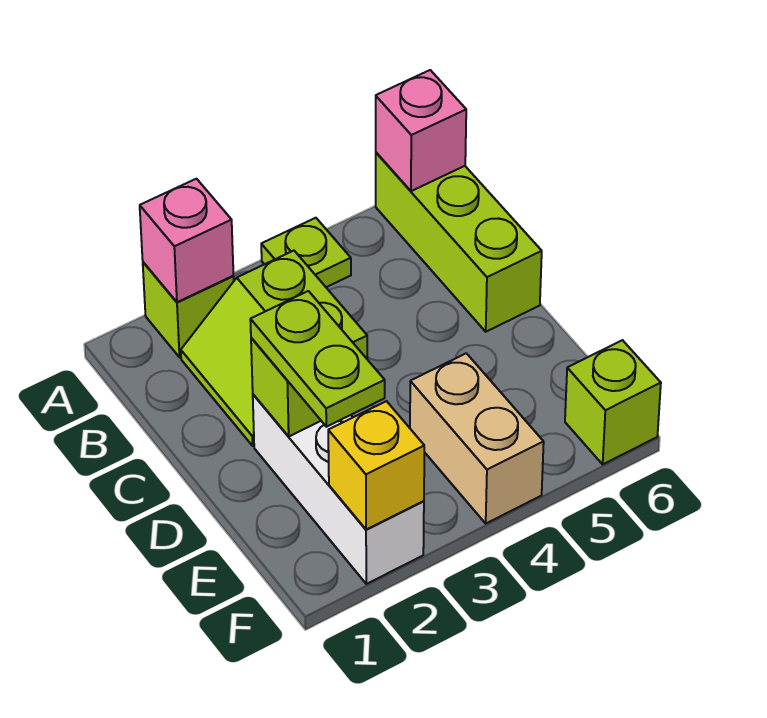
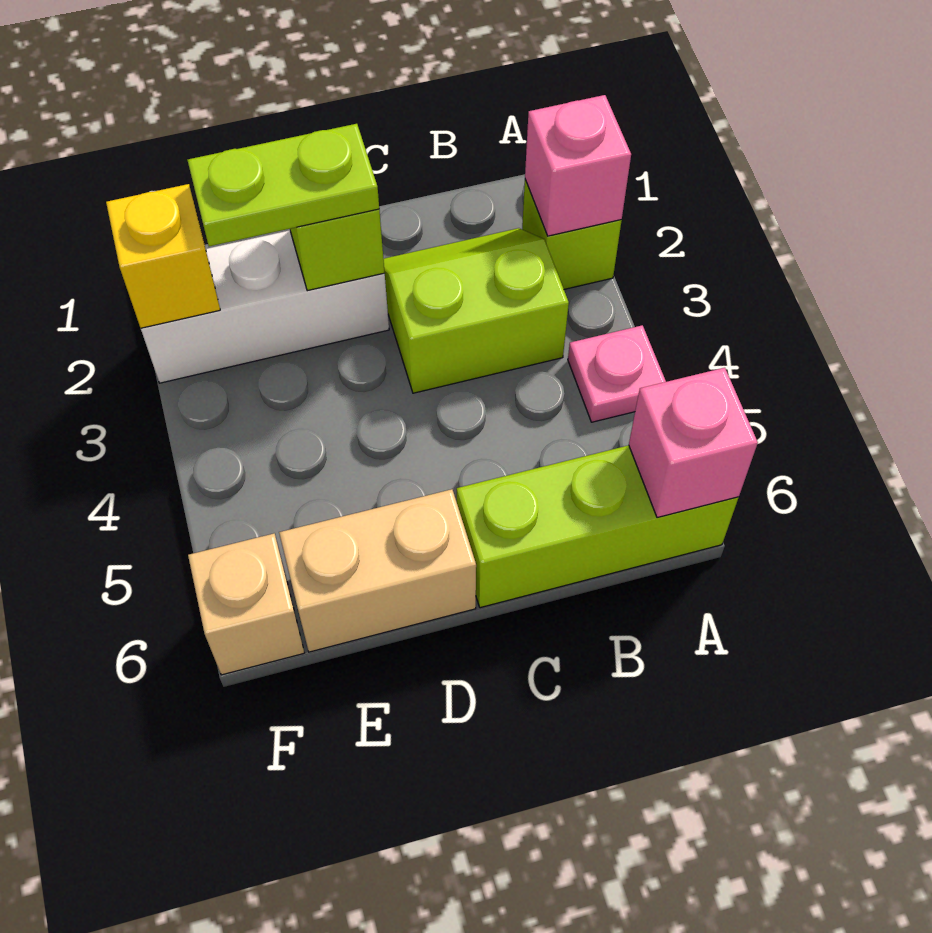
lime plate A4 level 1 -> pink plate A4 level 1
tan brick E4:F4 level 1 -> tan brick D6:E6 level 1
lime brick F6 level 1 -> tan brick F6 level 1

